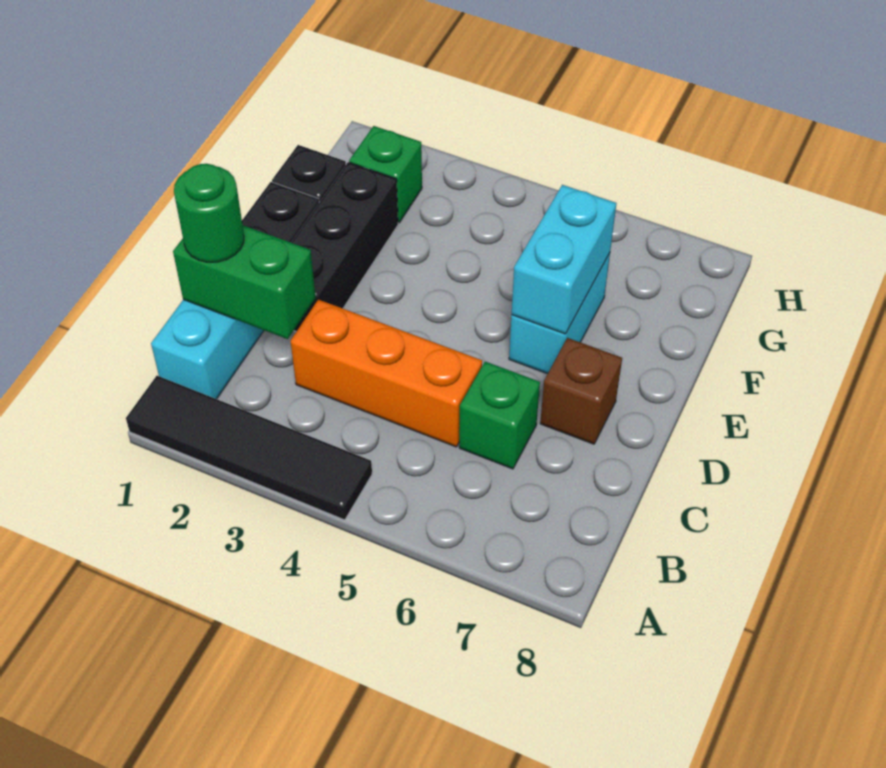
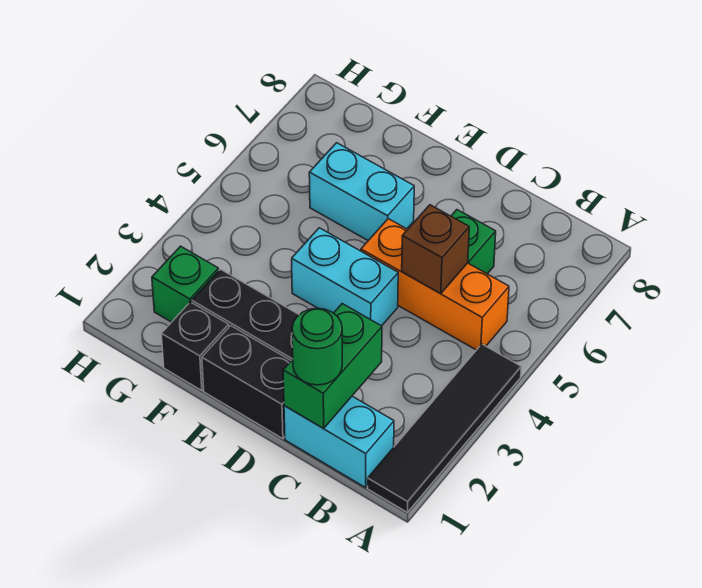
orange brick C3:C5 level 1 -> orange brick B5:D5 level 1
brown brick D7 level 1 -> brown brick C5 level 2
cyan brick E6:F6 level 2 -> cyan brick D4:E4 level 1

